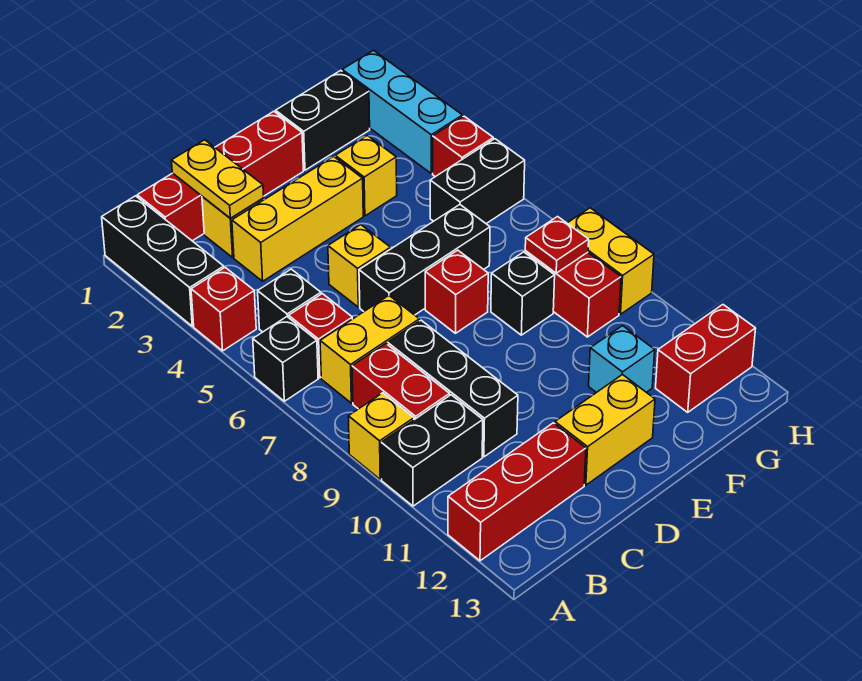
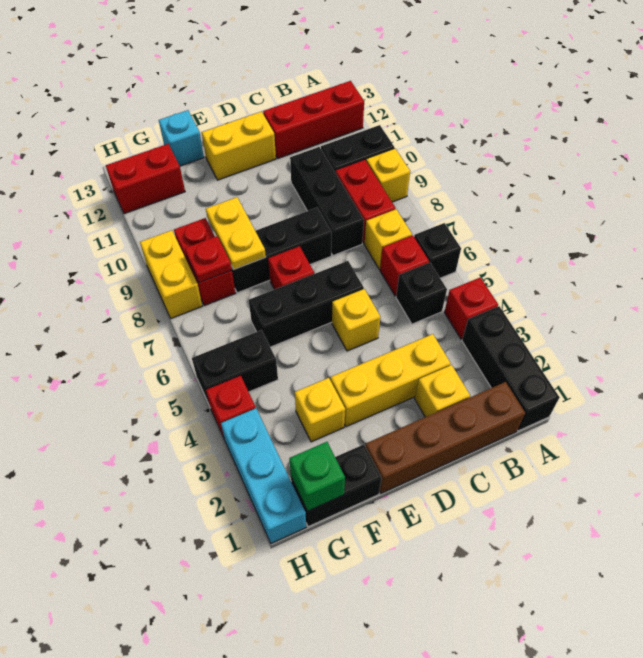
red brick B1:E1 level 1 -> brown brick B1:E1 level 1
yellow brick B7:C7 level 1 -> yellow brick B7 level 1
yellow plate C1:C2 level 2 -> yellow plate F8:F9 level 2
black brick F8 level 1 -> black brick D8:F8 level 1
cyan brick F11 level 1 -> cyan brick F13 level 1
none -> green brick G1 level 2

